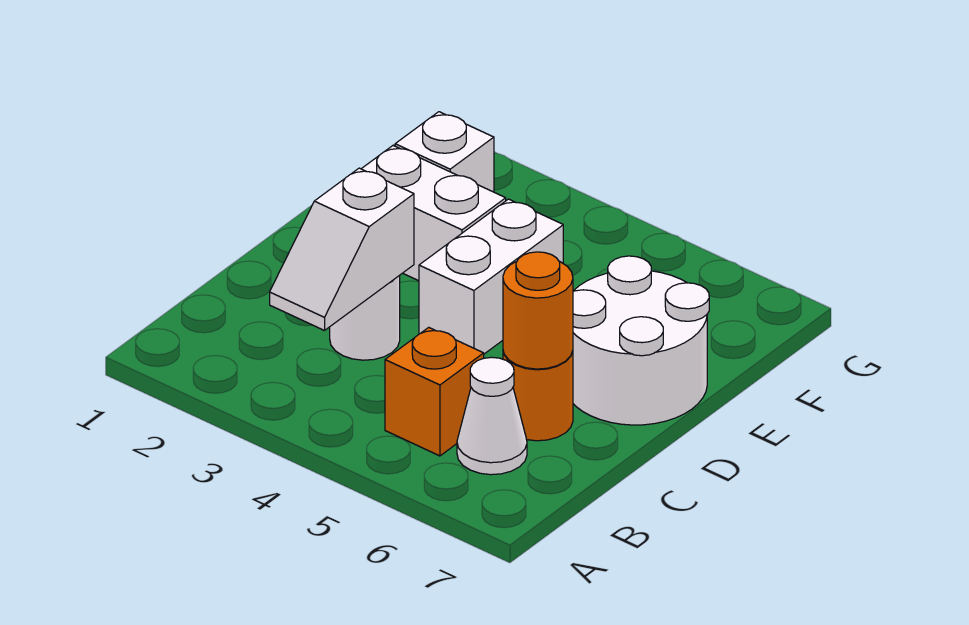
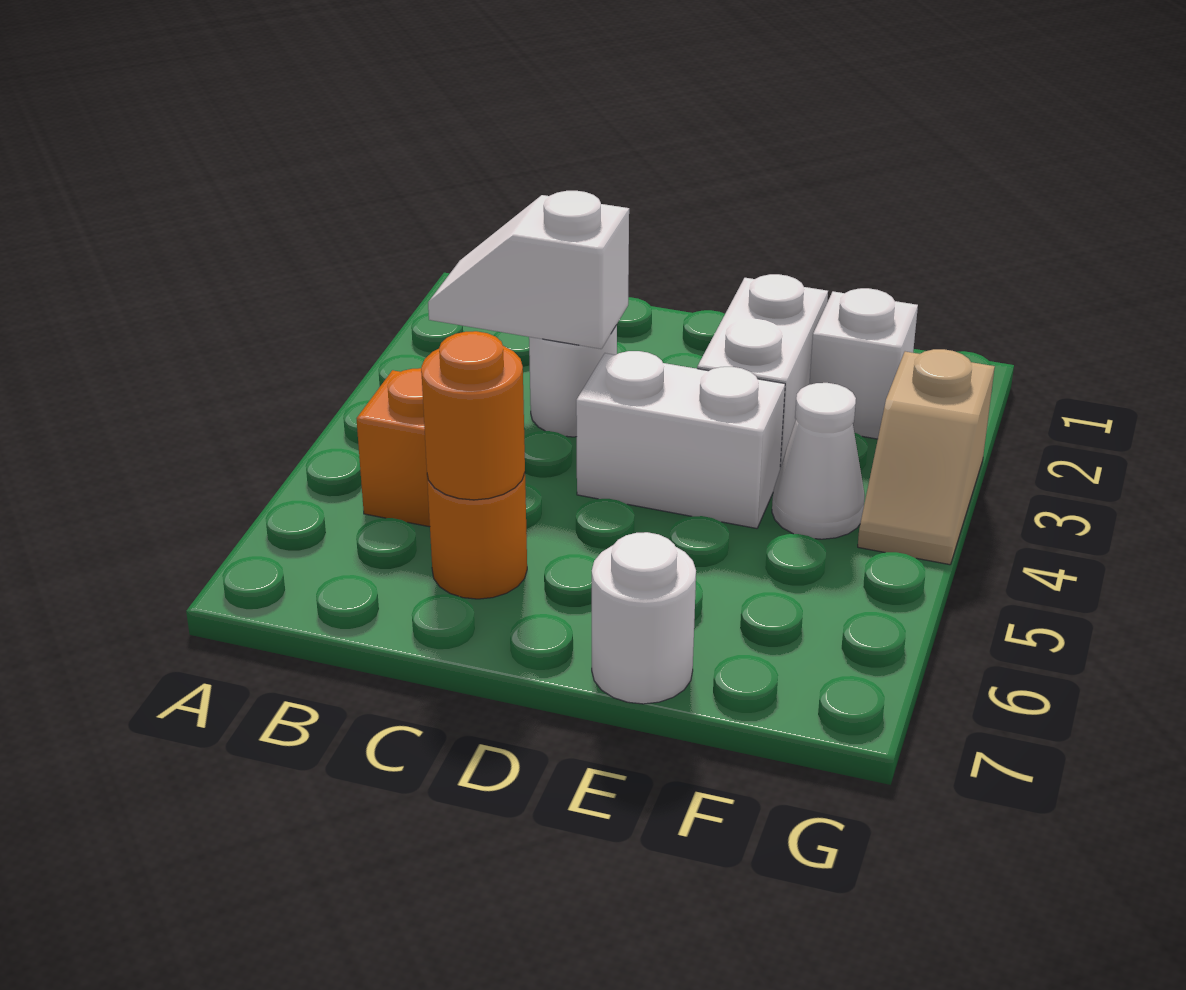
white cone B6 level 1 -> white cone F4 level 1
white round brick D6:E7 level 1 -> white round brick E7 level 1
none -> tan slope G3:G4 level 1 top 3

